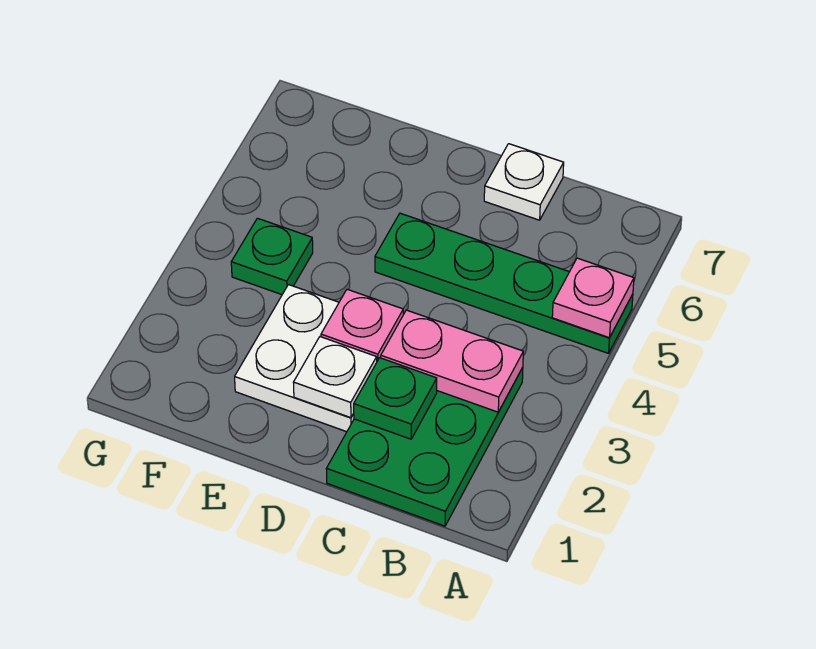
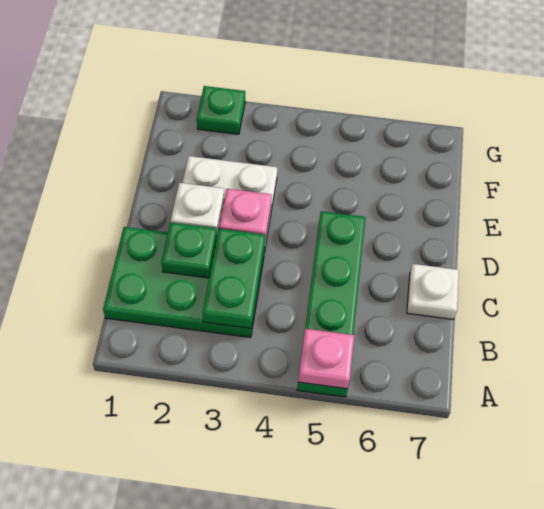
pink plate B3:C3 level 2 -> green plate B3:C3 level 2
green plate F4 level 1 -> green plate G2 level 1

